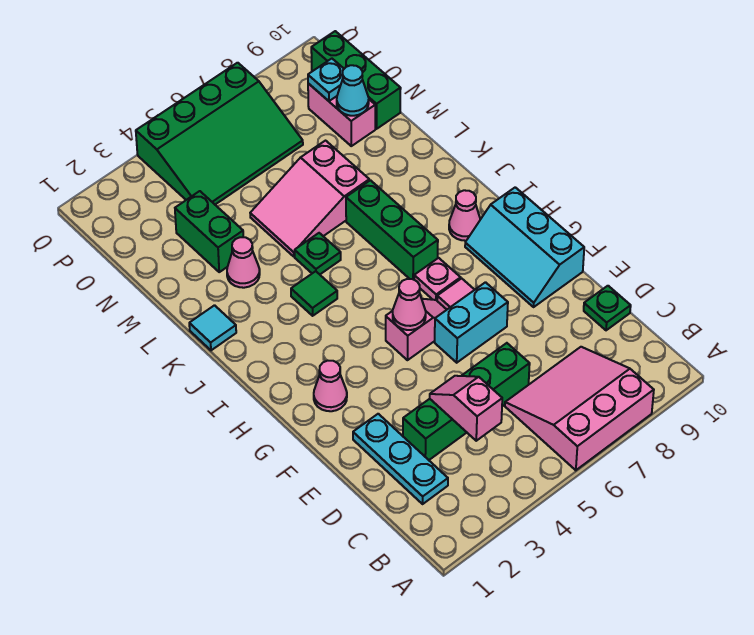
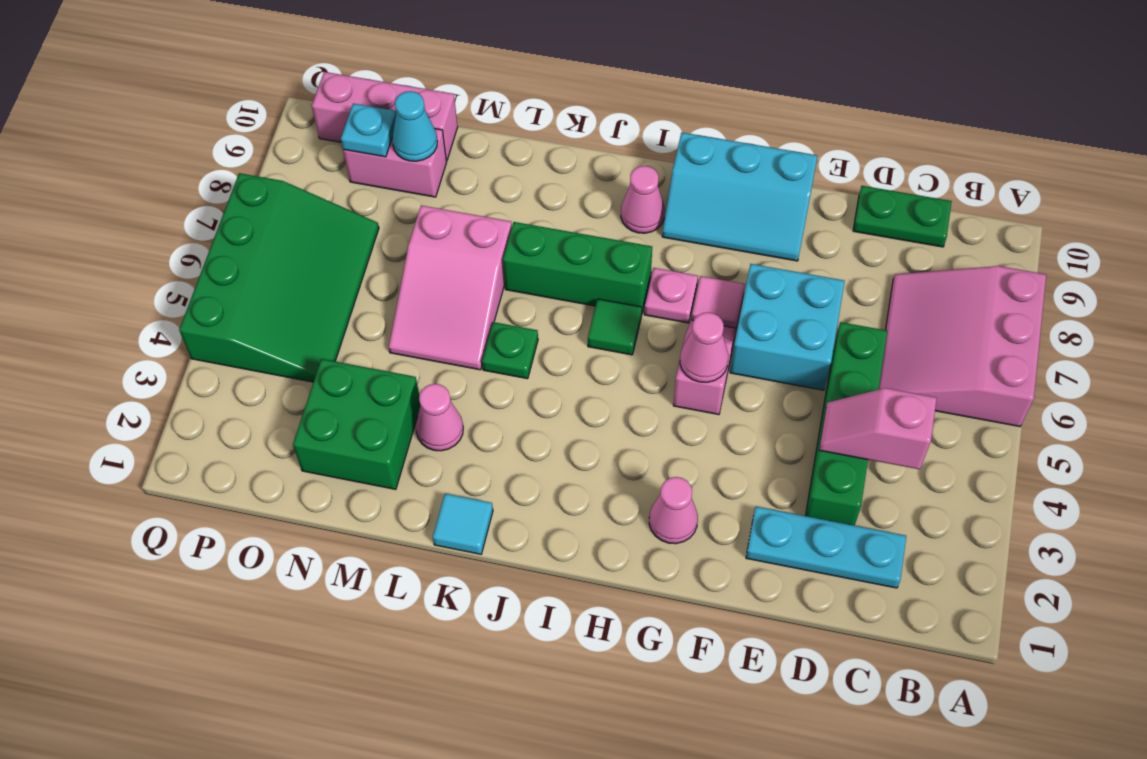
green plate D10 level 1 -> green plate C10:D10 level 1
cyan brick F6:F7 level 1 -> cyan brick E6:F7 level 1
green tile J4 level 1 -> green tile I6 level 1
green brick M3:N3 level 1 -> green brick M2:N3 level 1
green brick N10:P10 level 1 -> pink brick N10:P10 level 1

